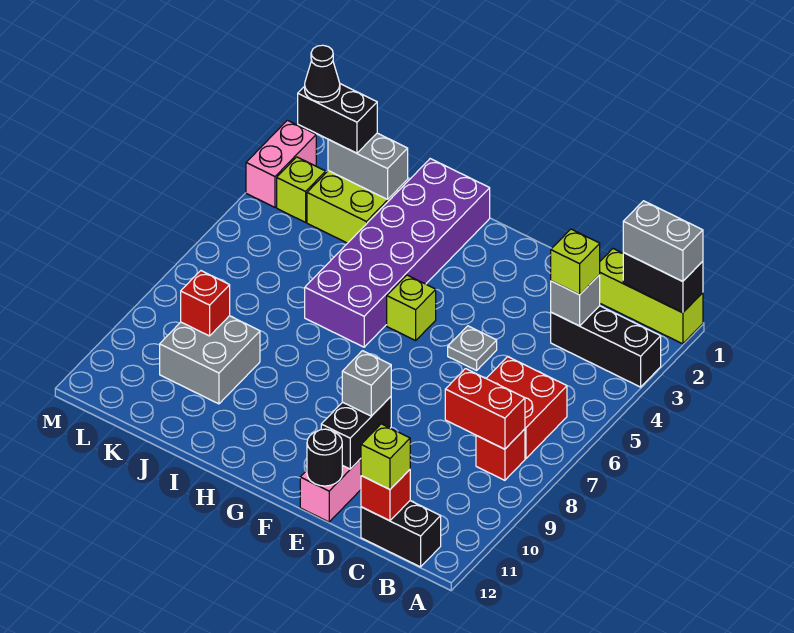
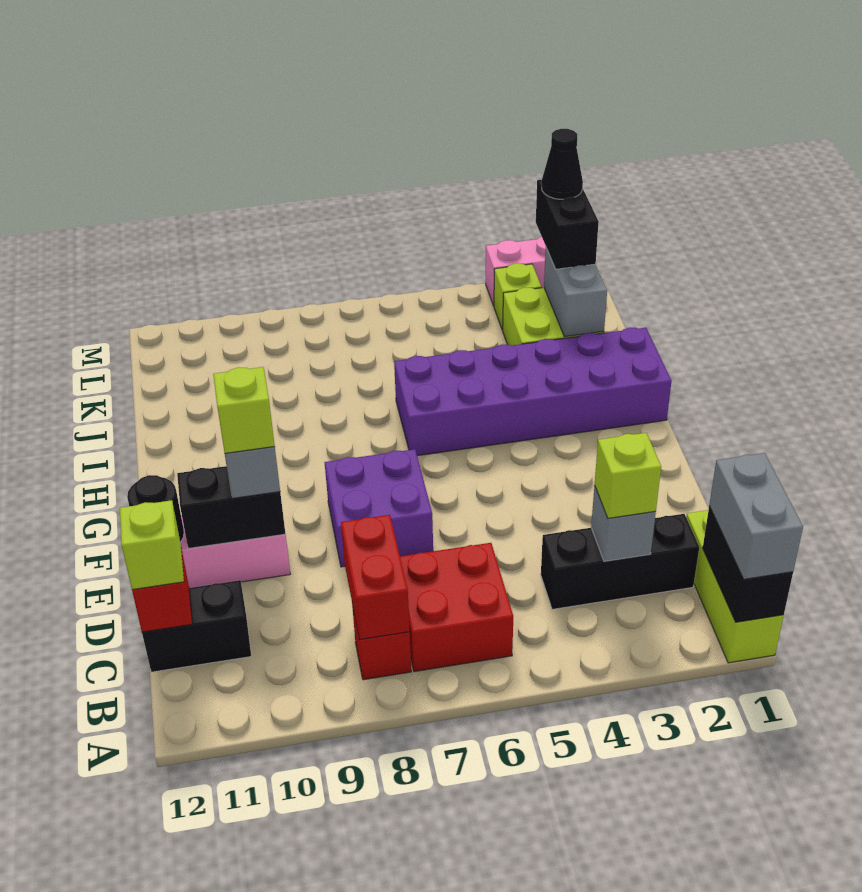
black brick A3:C3 level 1 -> black brick C2:C4 level 1
black brick B12:C12 level 1 -> black brick C11:C12 level 1
grey plate E5 level 1 -> none
none -> purple brick E7:F8 level 1
lime brick G5 level 1 -> lime brick E10 level 4
grey brick J9:K10 level 1 -> none
red brick K9 level 2 -> none

